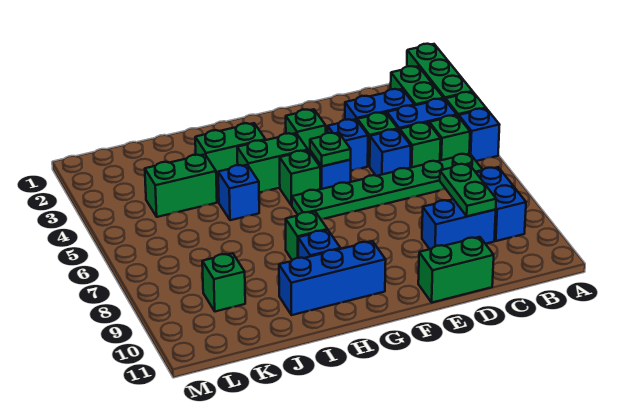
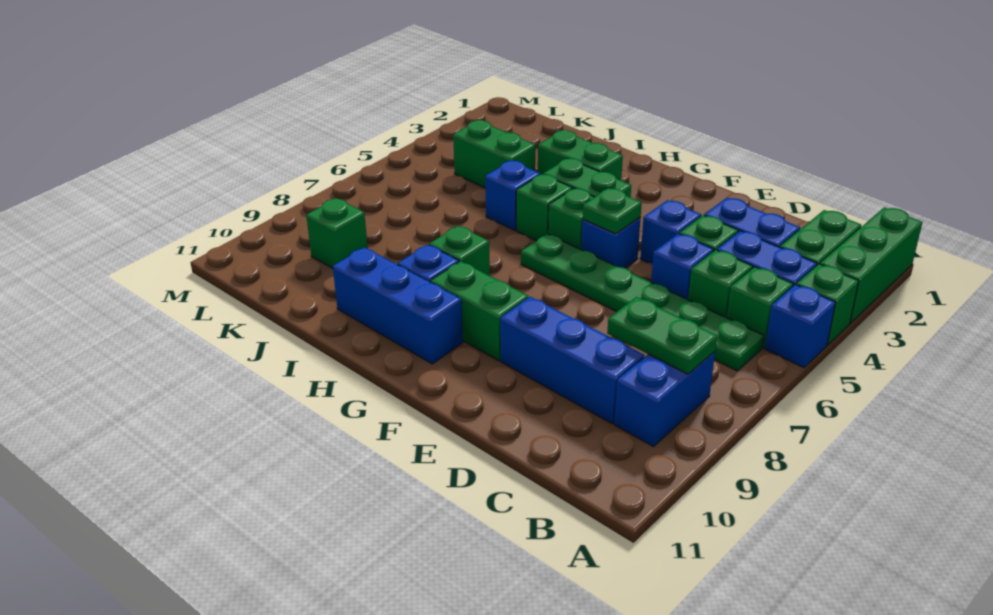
green plate C8:C9 level 2 -> green plate B8:C8 level 2
blue brick C9:D9 level 1 -> blue brick C9:E9 level 1
green brick D11:E11 level 1 -> green brick F9:G9 level 1
green brick F3 level 1 -> green brick H5 level 1

